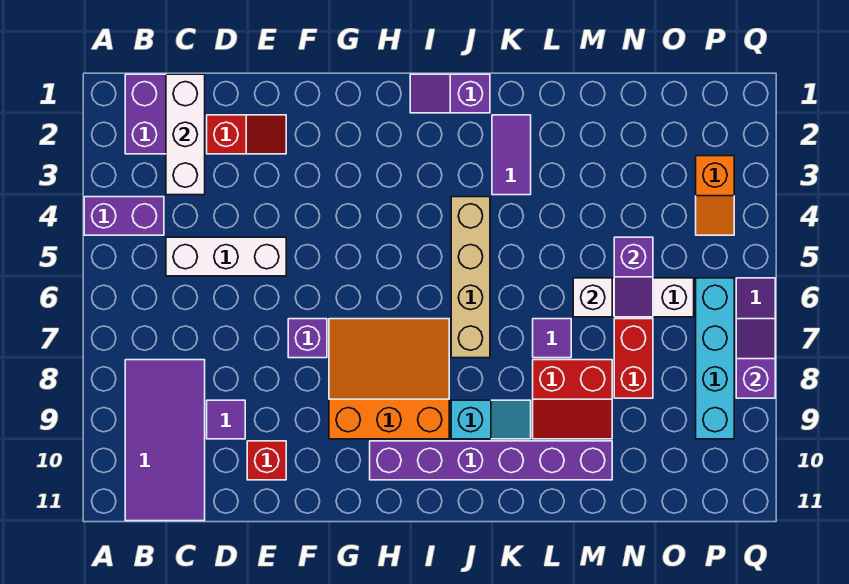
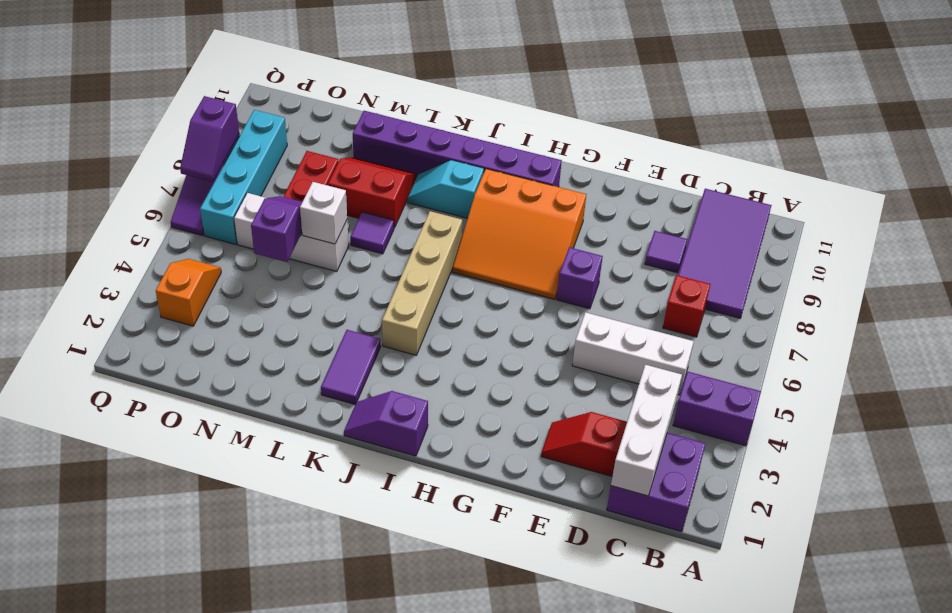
red brick E10 level 1 -> red brick C7 level 1
purple slope I1:J1 level 1 top J -> purple slope I1:J1 level 1 top I

